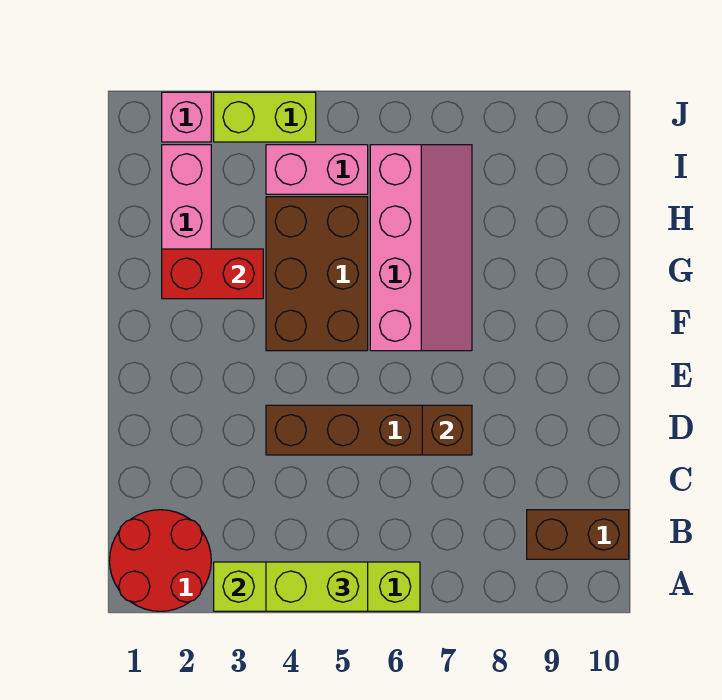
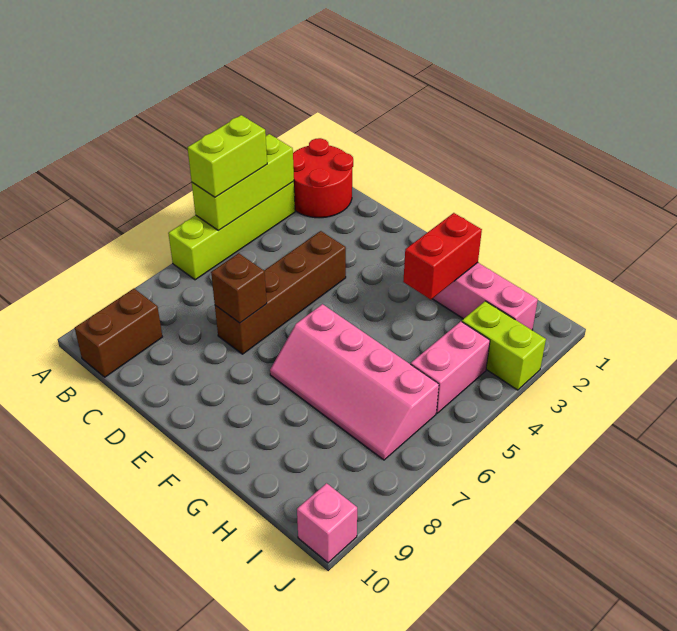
brown brick F4:H5 level 1 -> none
pink brick J2 level 1 -> pink brick J10 level 1
lime brick J3:J4 level 1 -> lime brick I3:J3 level 1

